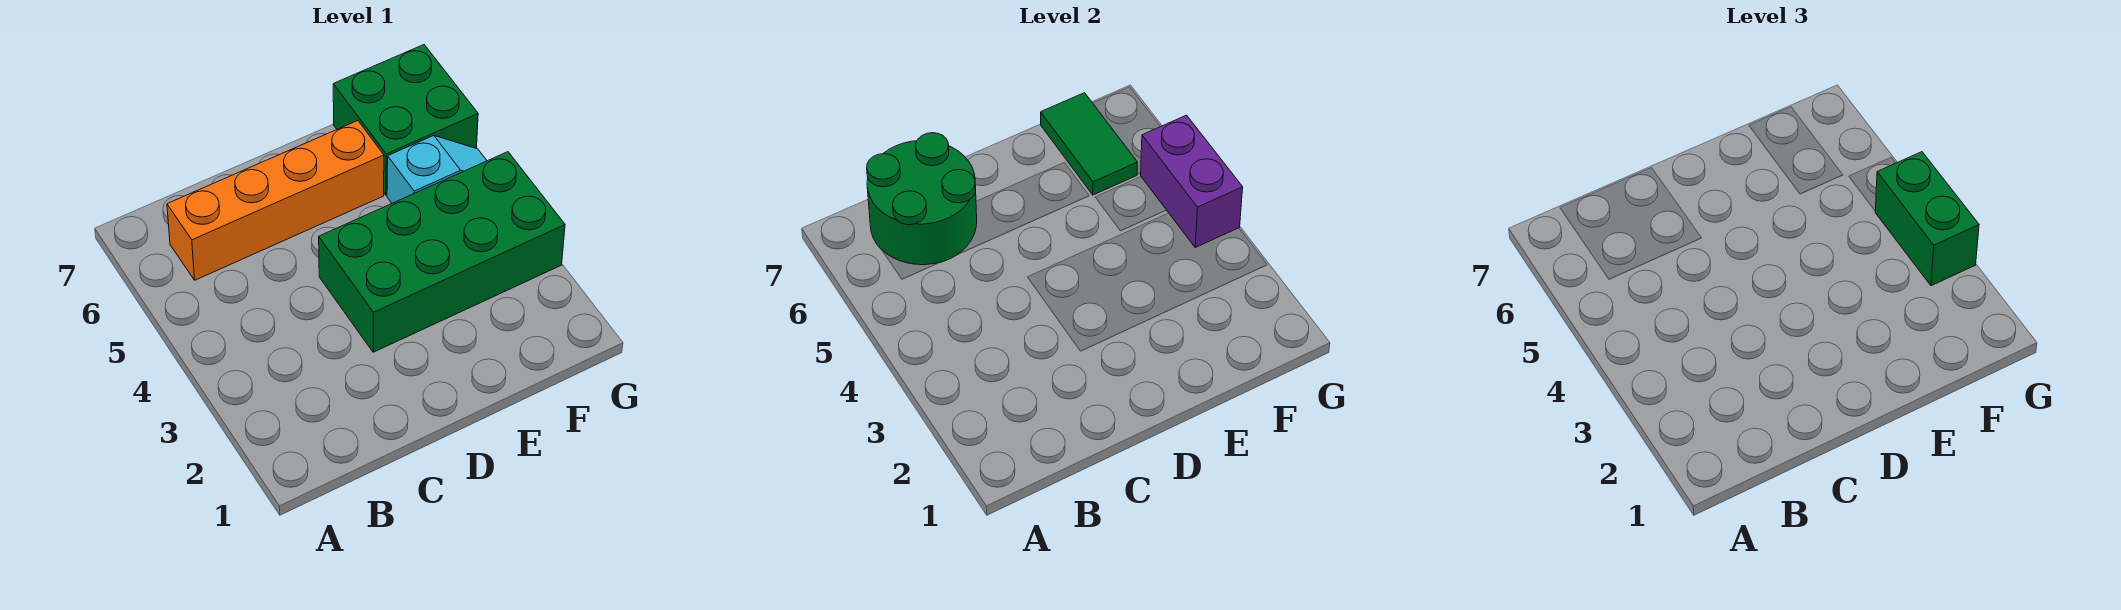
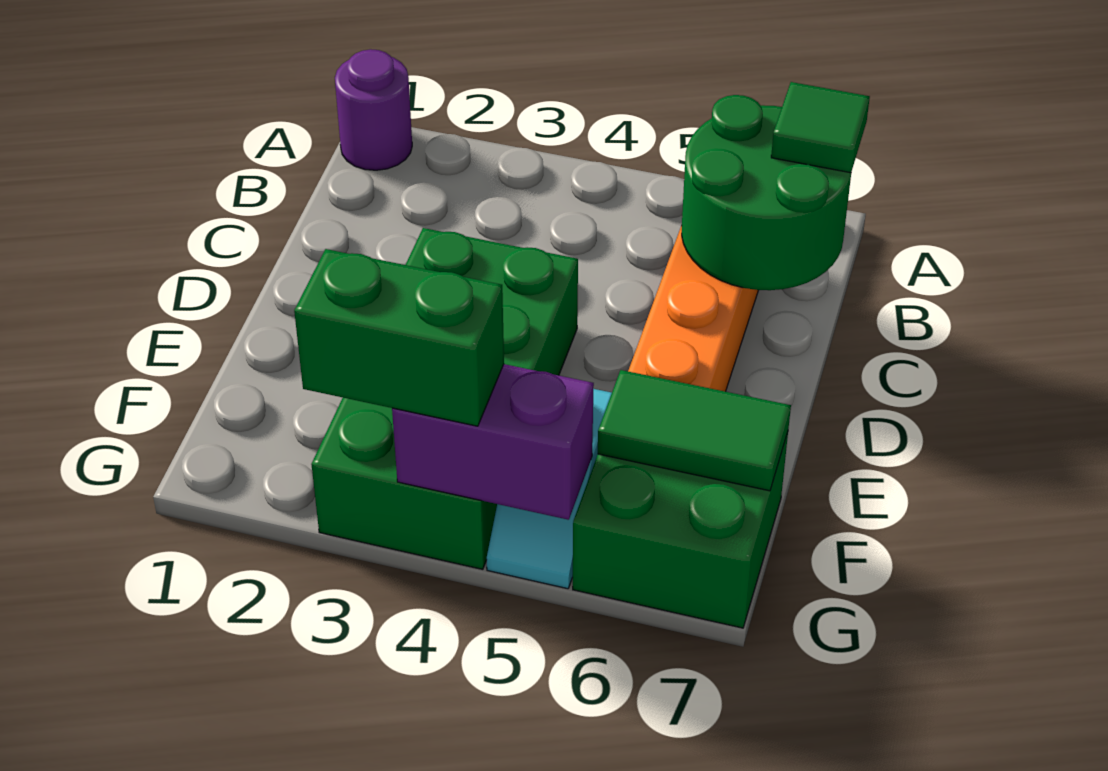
none -> purple round brick A1 level 1
none -> green tile B7 level 3

